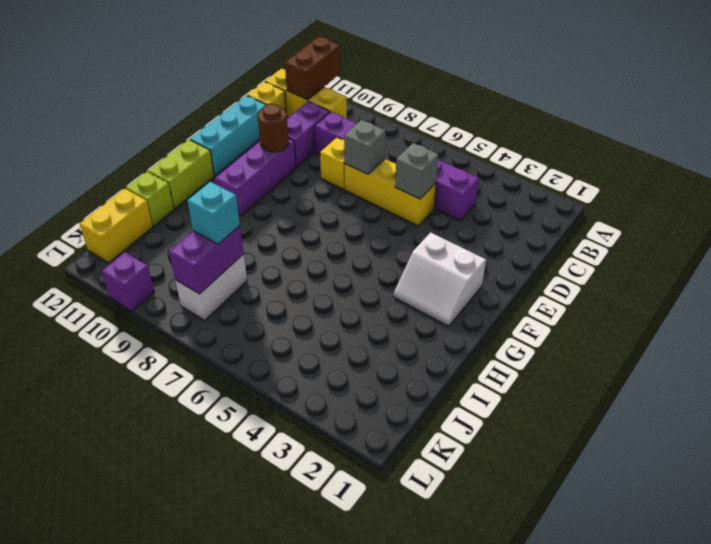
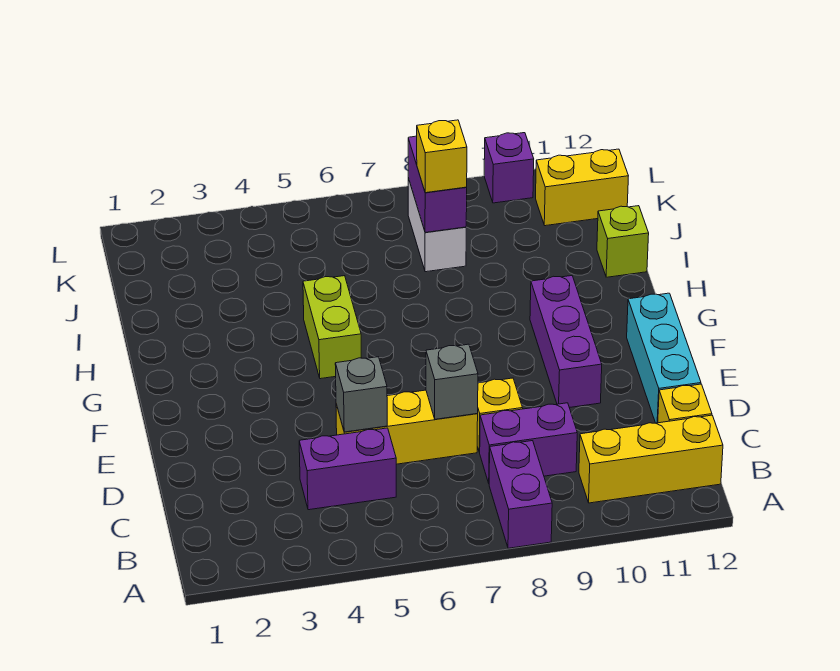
brown brick A11:B11 level 2 -> none
purple brick C10:D10 level 1 -> purple brick A8:B8 level 1
brown round brick E10 level 2 -> none
white slope F2:G3 level 1 top F -> none
lime brick G12:H12 level 1 -> lime brick G5:H5 level 1
cyan brick J8 level 3 -> yellow brick J8 level 3
yellow brick J12:K12 level 1 -> yellow brick K11:K12 level 1

